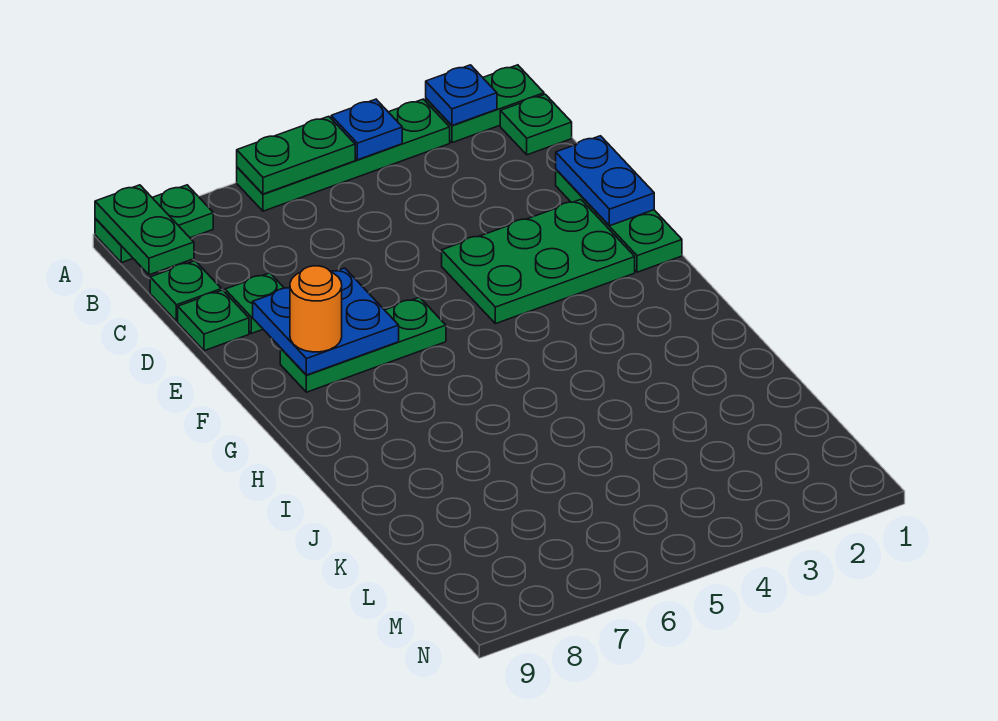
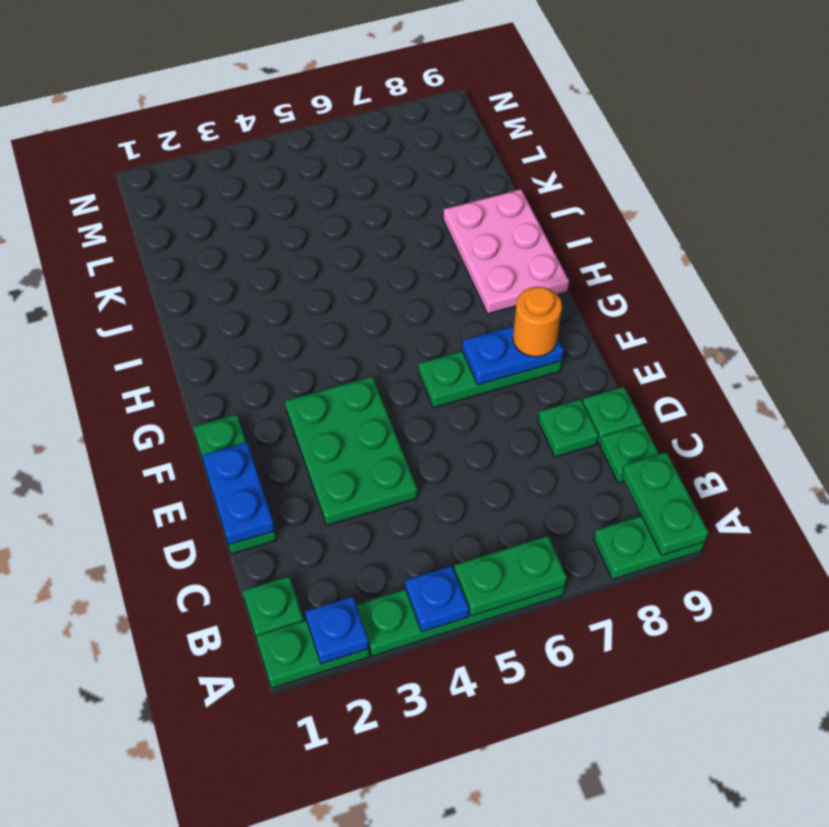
green plate E2:F4 level 1 -> green plate D3:F4 level 1
blue plate E7:F8 level 2 -> blue plate F7:F8 level 2
none -> pink plate H8:J9 level 1

